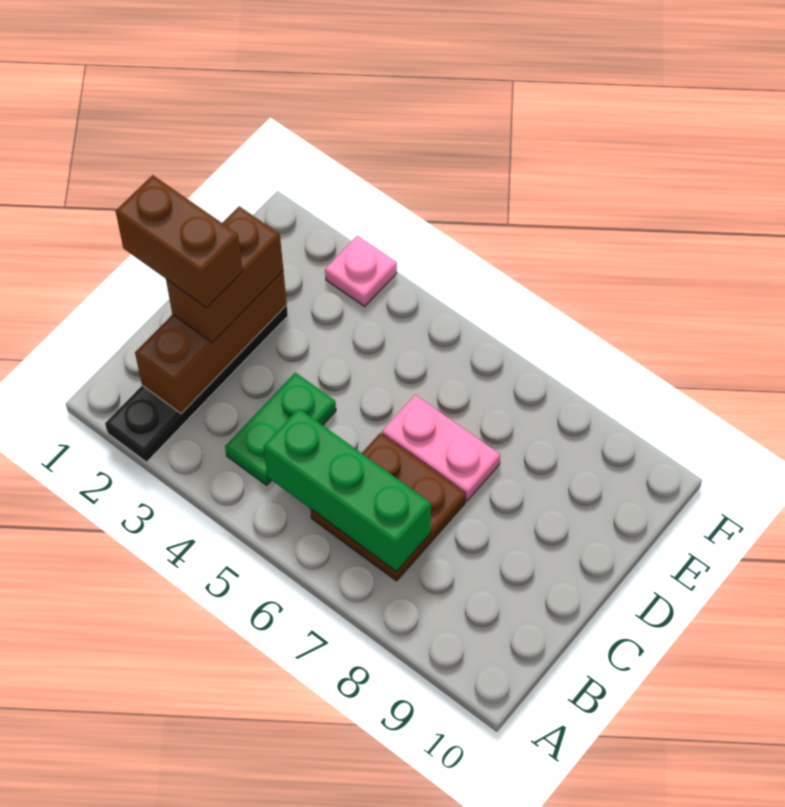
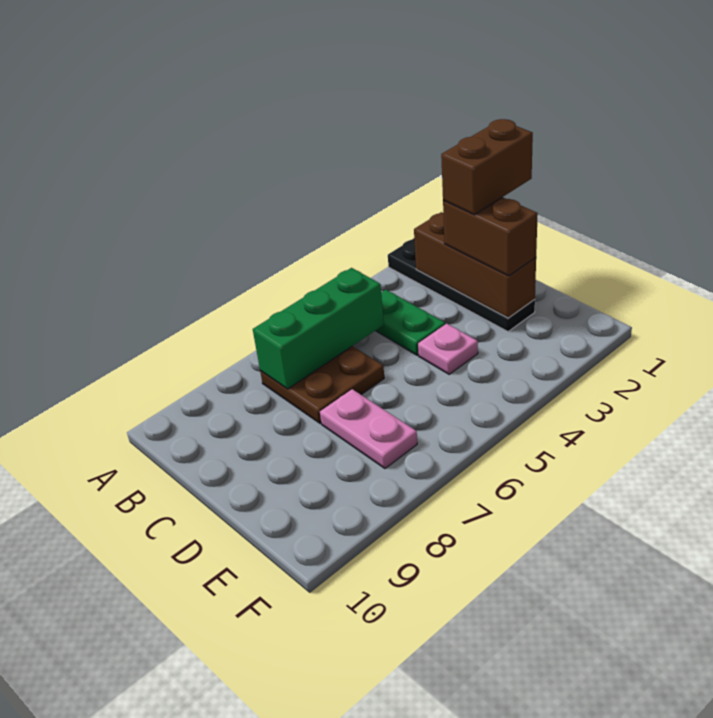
pink plate D6:D7 level 1 -> pink plate D7:E7 level 1
pink plate F3 level 1 -> pink plate D4 level 1

